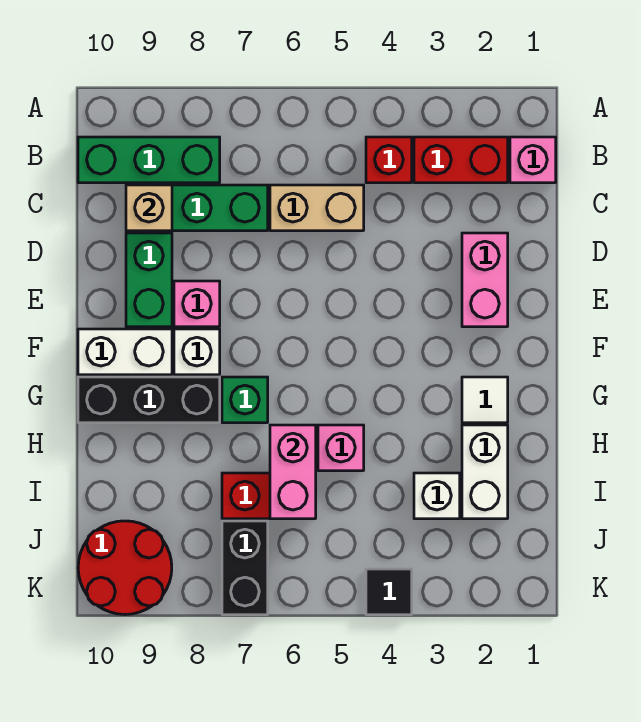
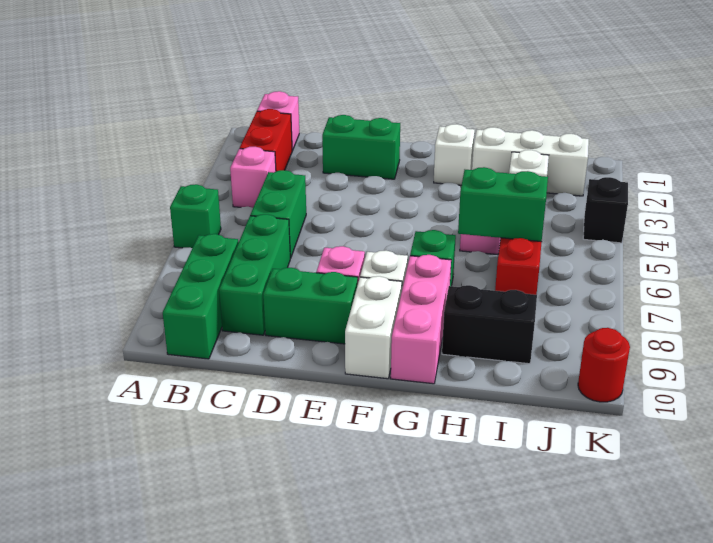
none -> green brick A6 level 1
red brick B4 level 1 -> pink brick B4 level 1
tan brick C5:C6 level 1 -> green brick C5:C6 level 1
tan brick C9 level 2 -> none
pink brick D2:E2 level 1 -> green brick D2:E2 level 1
white tile G2 level 1 -> white brick G2 level 1
black brick G8:G10 level 1 -> pink brick G8:G10 level 1
white brick H2:I2 level 1 -> white brick H2:J2 level 1
pink brick H6:I6 level 2 -> green brick H6:I6 level 2
black brick J7:K7 level 1 -> black brick H9:I9 level 1
red round brick J9:K10 level 1 -> red round brick K10 level 1
black tile K4 level 1 -> black brick K4 level 1

